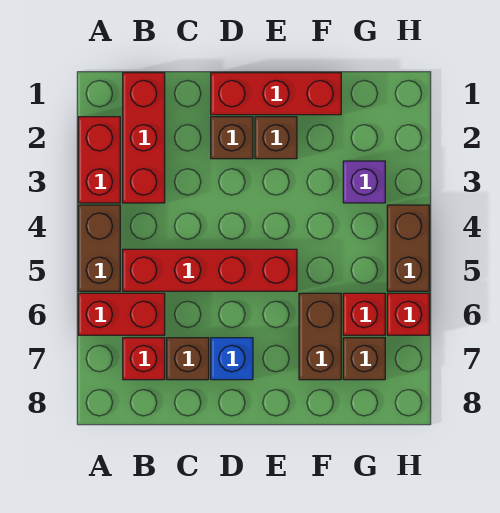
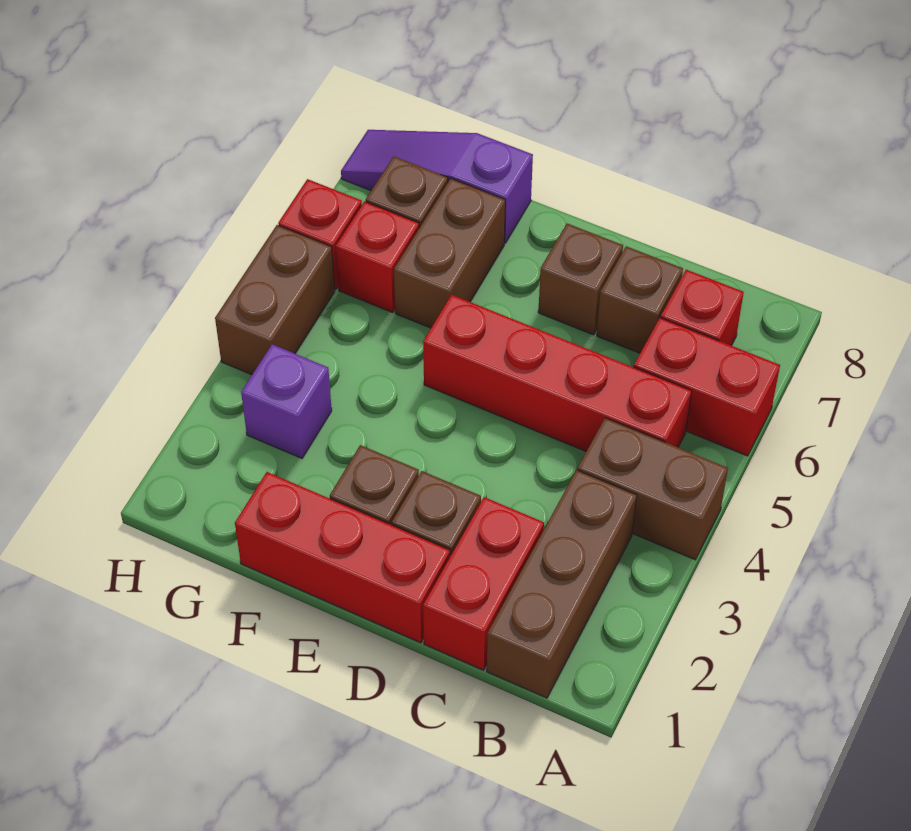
red brick A2:A3 level 1 -> red brick C1:C2 level 1
brown brick A4:A5 level 1 -> brown brick A4:B4 level 1
red brick B1:B3 level 1 -> brown brick B1:B3 level 1
blue brick D7 level 1 -> brown brick D7 level 1
none -> purple slope F8:H8 level 1 top F

